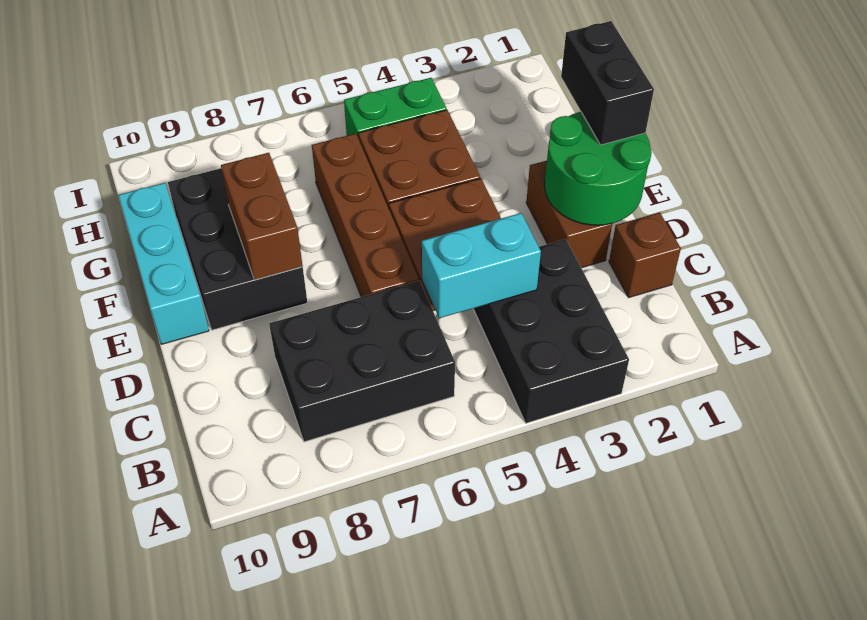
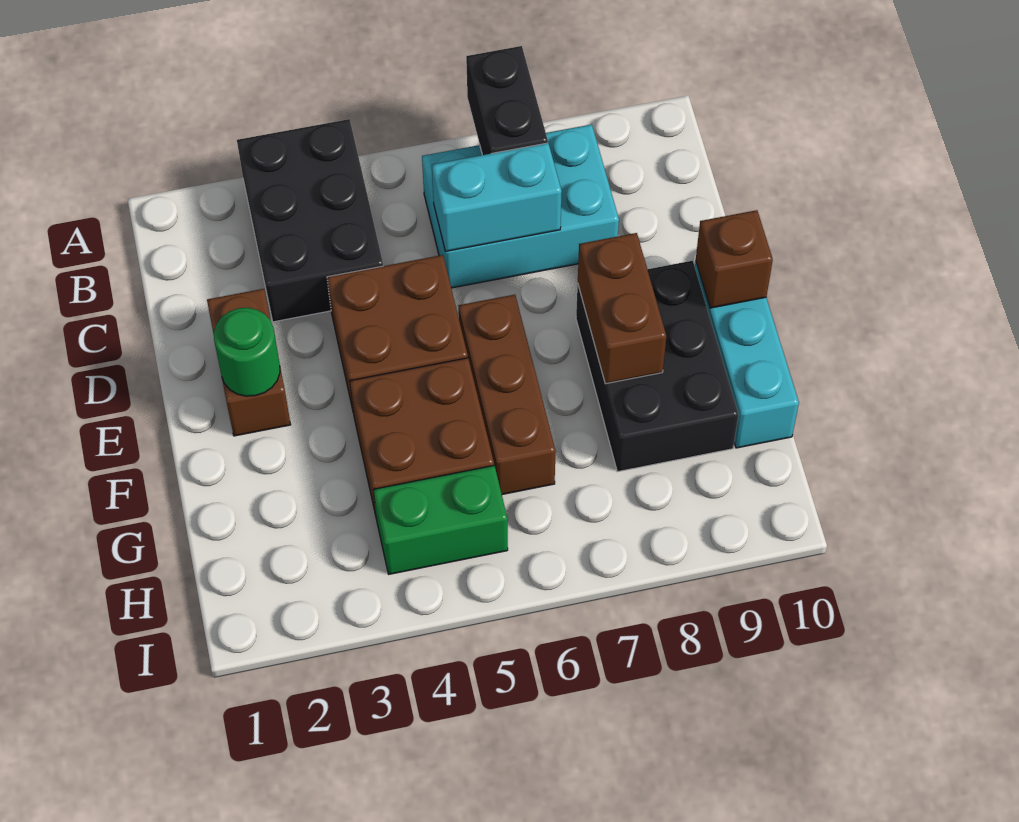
black brick B6:C8 level 1 -> cyan brick B6:C8 level 1
brown brick C1 level 1 -> brown brick E10 level 2
cyan brick C4:C5 level 2 -> cyan brick C6:C7 level 2
green round brick D1:E2 level 2 -> green round brick E2 level 2
brown brick D6:G6 level 1 -> brown brick E6:G6 level 1
black brick E1:F1 level 3 -> black brick A7:B7 level 2

